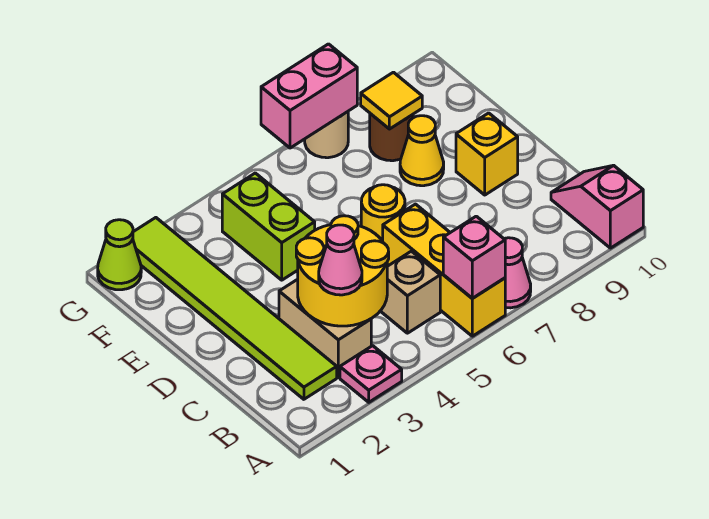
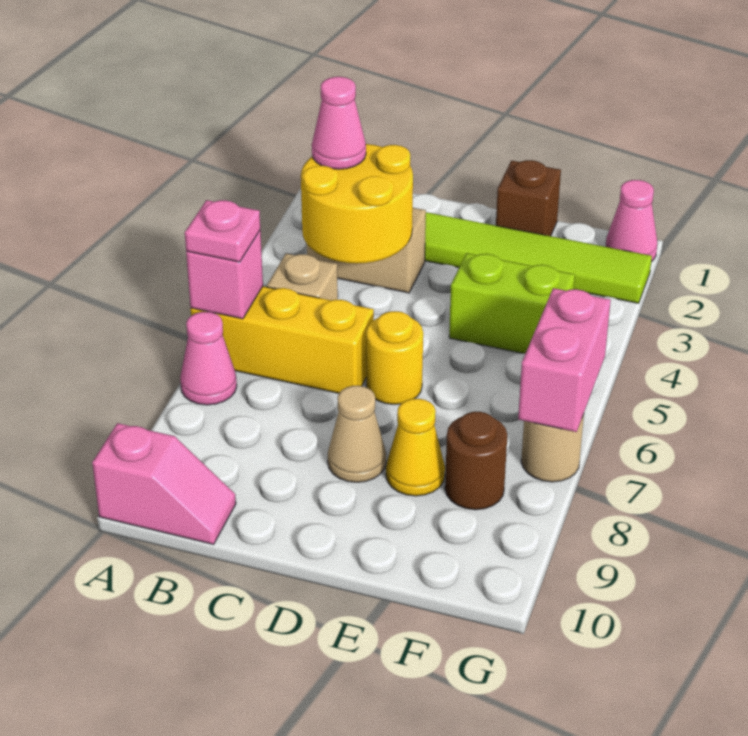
pink plate A3 level 1 -> pink plate A6 level 3
none -> tan cone D8 level 1
yellow brick D9 level 1 -> none
none -> brown brick E1 level 1
yellow tile F8 level 2 -> none
lime cone G1 level 1 -> pink cone G1 level 1

